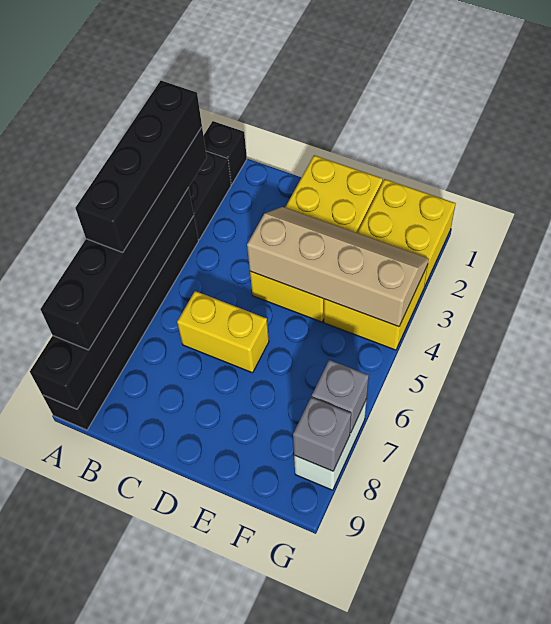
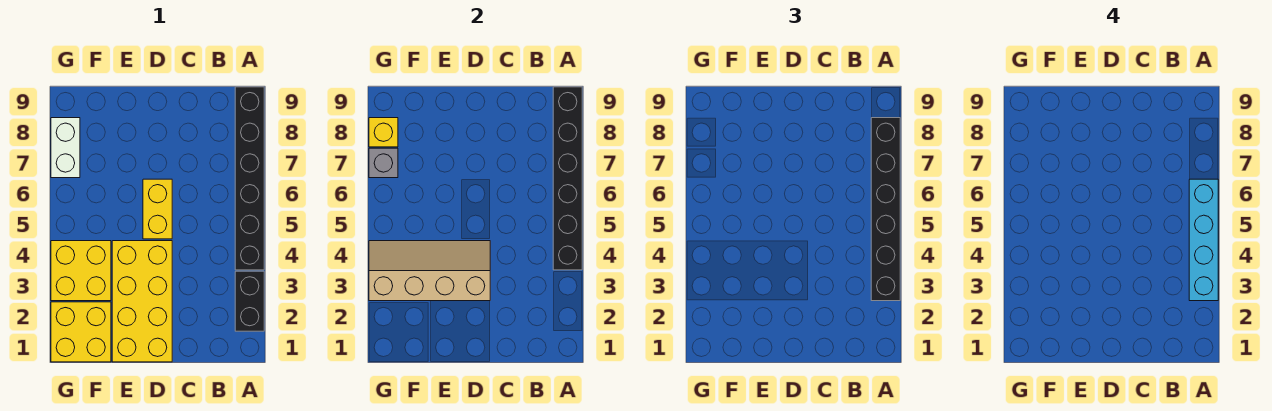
black brick A1 level 1 -> none
black brick A3:A6 level 4 -> cyan brick A3:A6 level 4
yellow brick C6:D6 level 1 -> yellow brick D5:D6 level 1
tan slope D3:G4 level 2 top 4 -> tan slope D3:G4 level 2 top 3
grey brick G8 level 2 -> yellow brick G8 level 2

